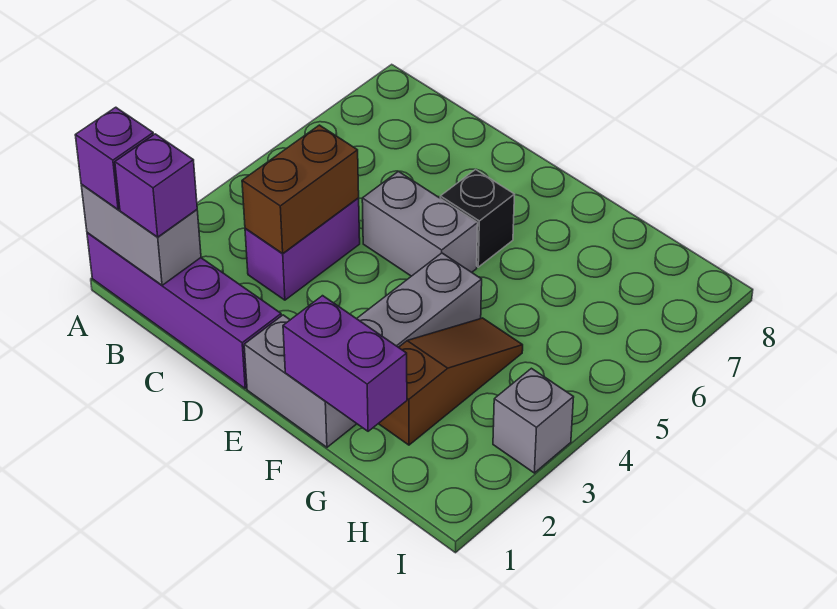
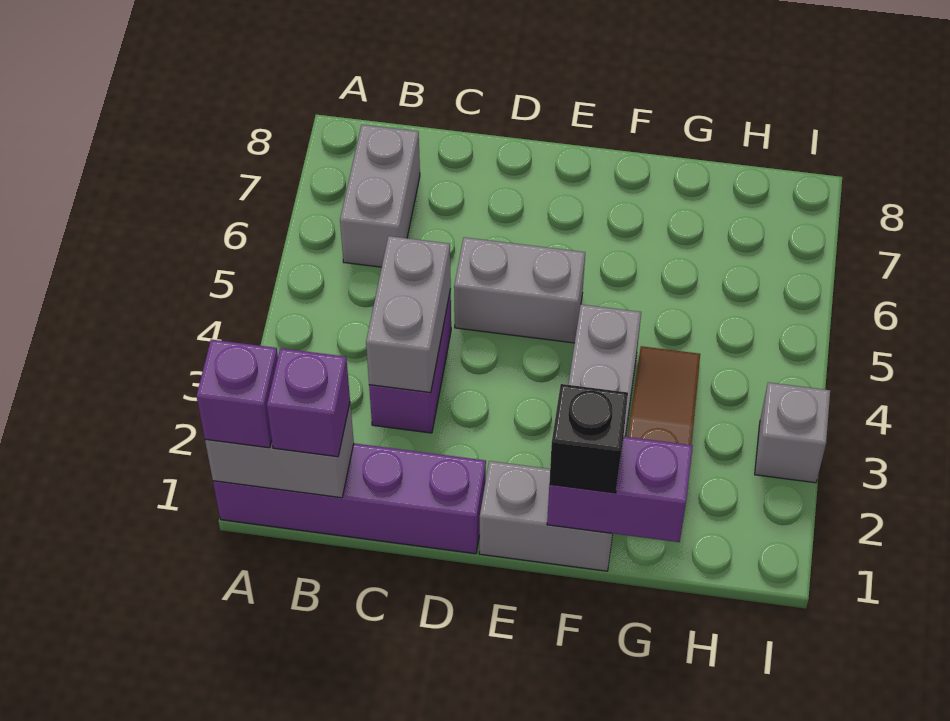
none -> grey brick B6:B7 level 1
brown brick C3:C4 level 2 -> grey brick C3:C4 level 2
black brick E6 level 1 -> black brick F1 level 3

